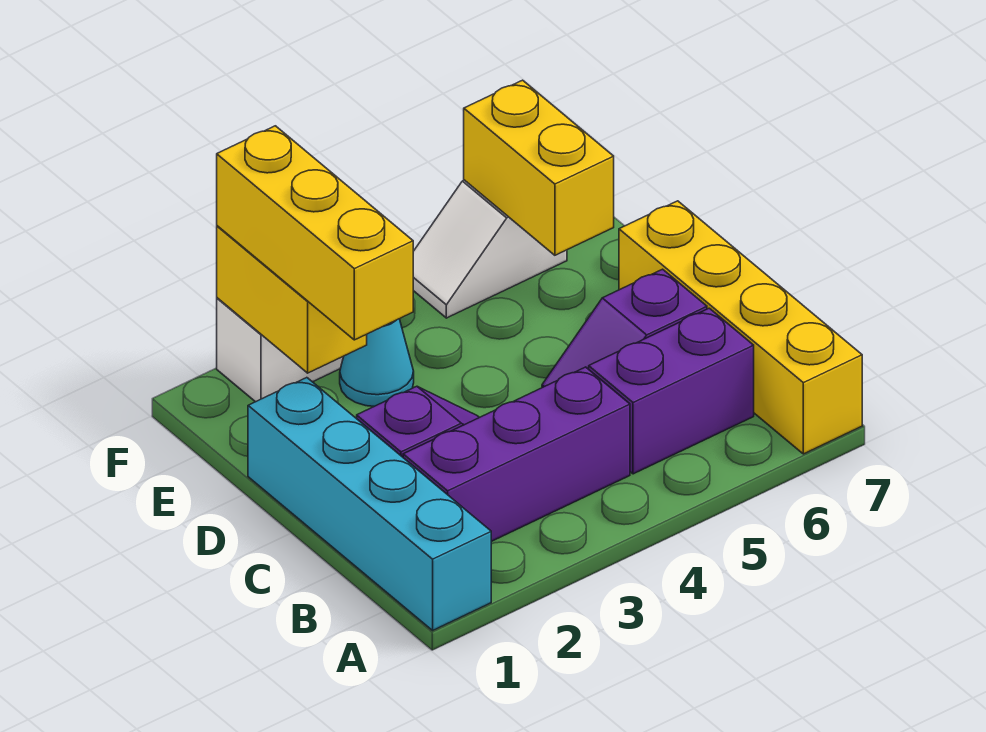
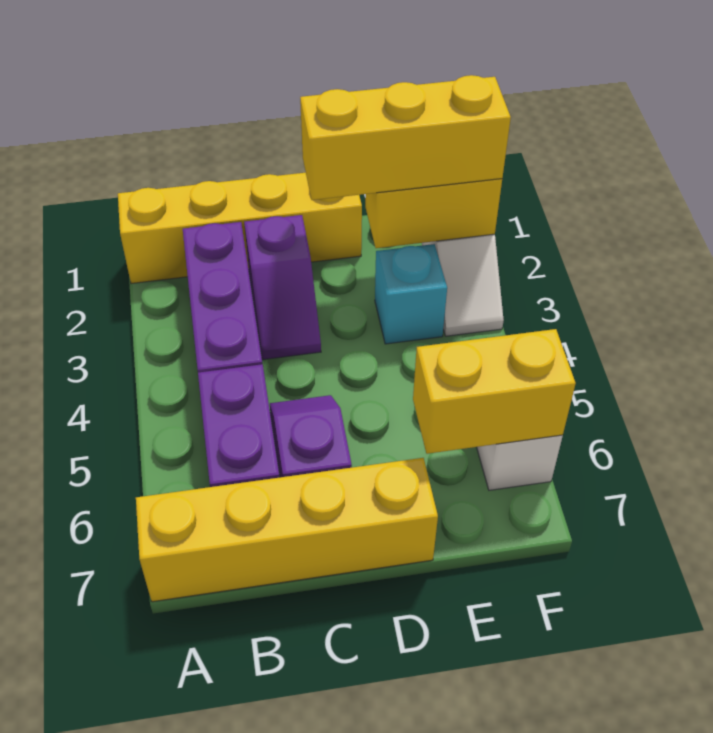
cyan brick A1:D1 level 1 -> yellow brick A1:D1 level 1
cyan cone E3 level 1 -> cyan brick E3 level 1

